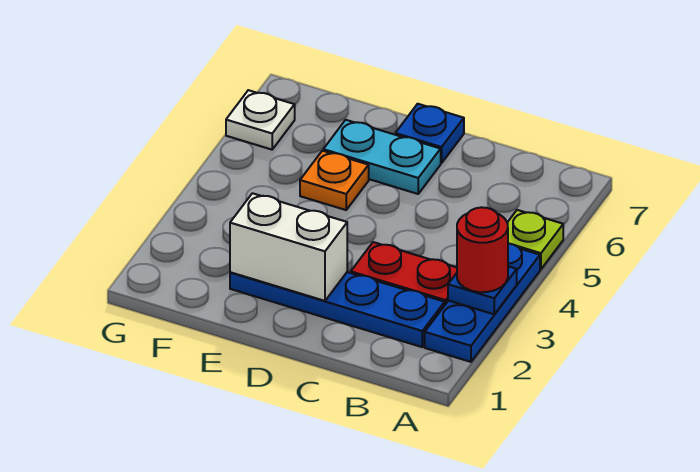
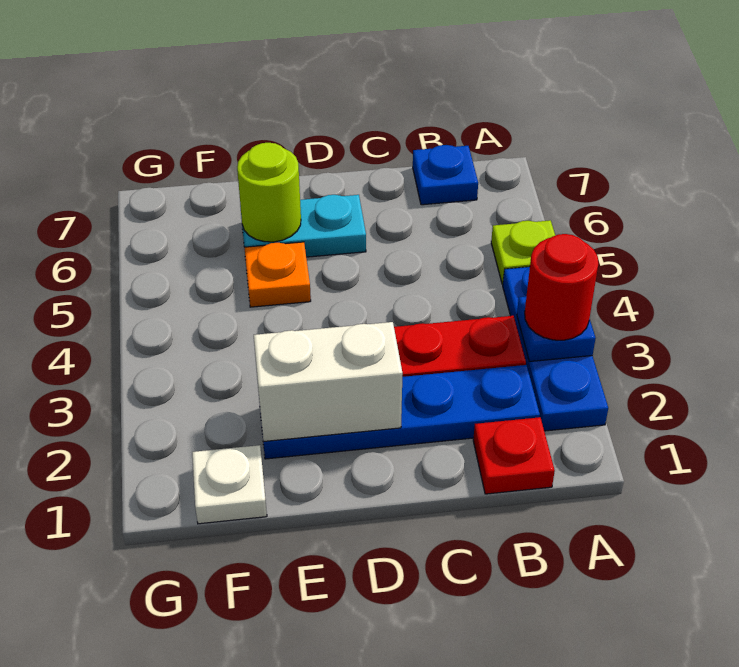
none -> red plate B1 level 1
blue plate D7 level 1 -> blue plate B7 level 1
none -> lime round brick E6 level 2
white plate G6 level 1 -> white plate F1 level 1

